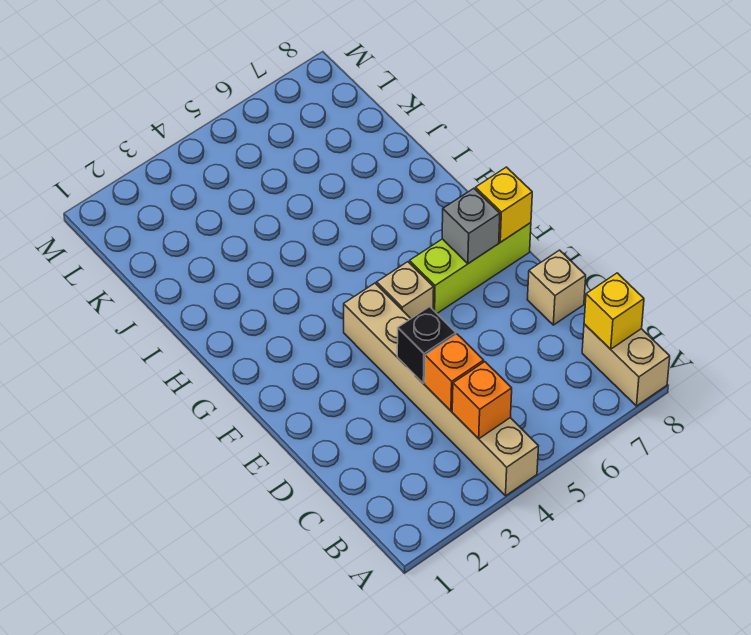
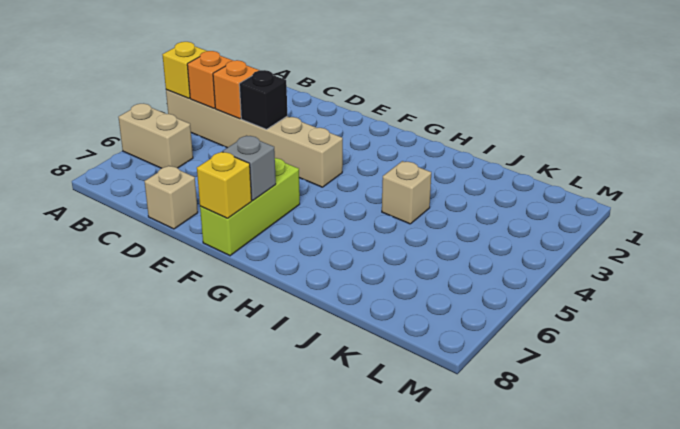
tan brick A8:B8 level 1 -> tan brick A6:B6 level 1
yellow brick B8 level 2 -> yellow brick A4 level 2
tan brick F5 level 1 -> tan brick I4 level 1

